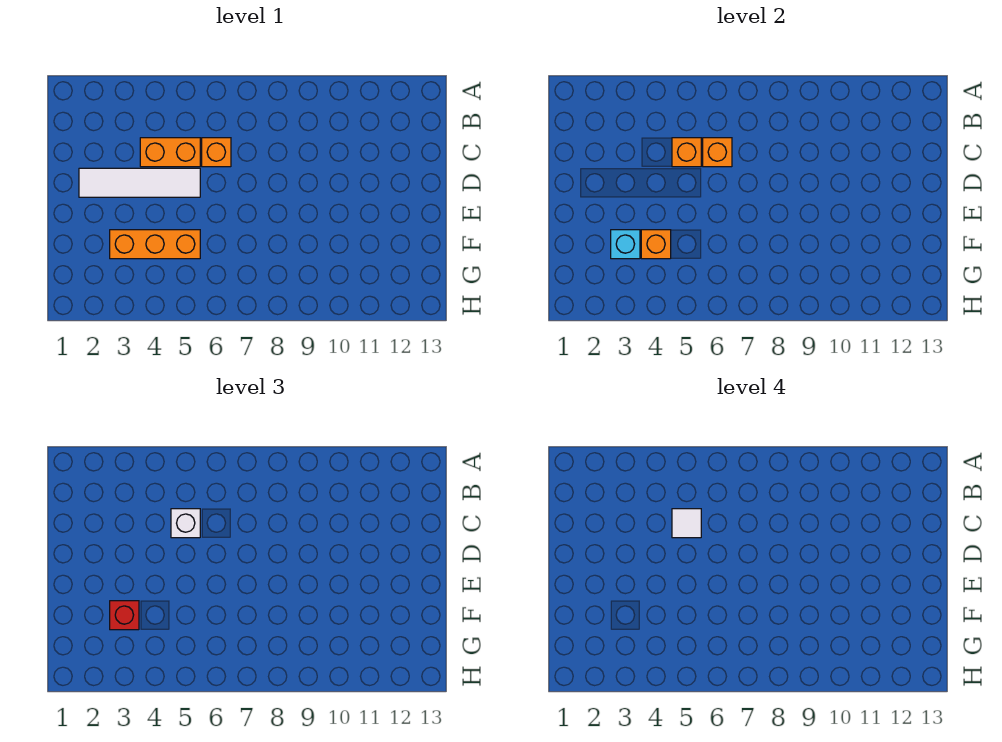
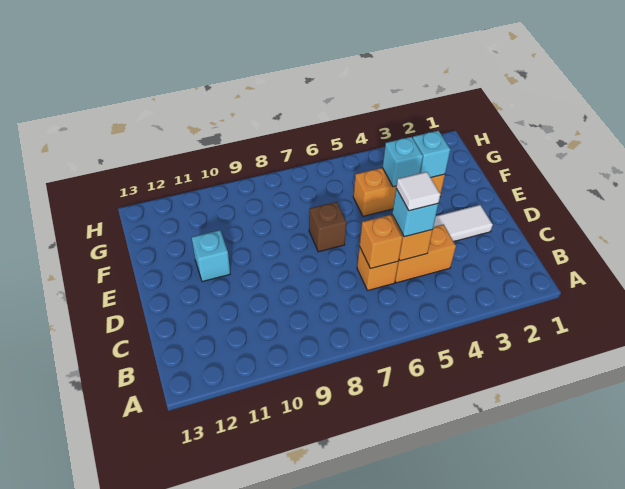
white brick C5 level 3 -> cyan brick C5 level 3
none -> brown brick E7 level 1
none -> cyan brick E11 level 1
red brick F3 level 3 -> none
orange brick F4 level 2 -> cyan brick F4 level 2

